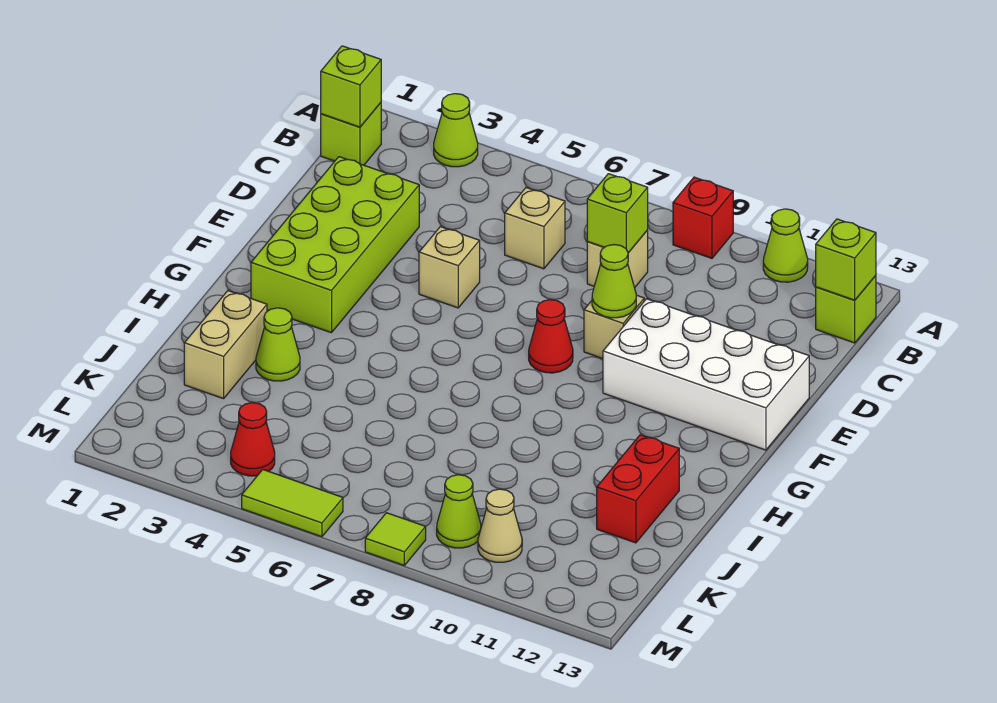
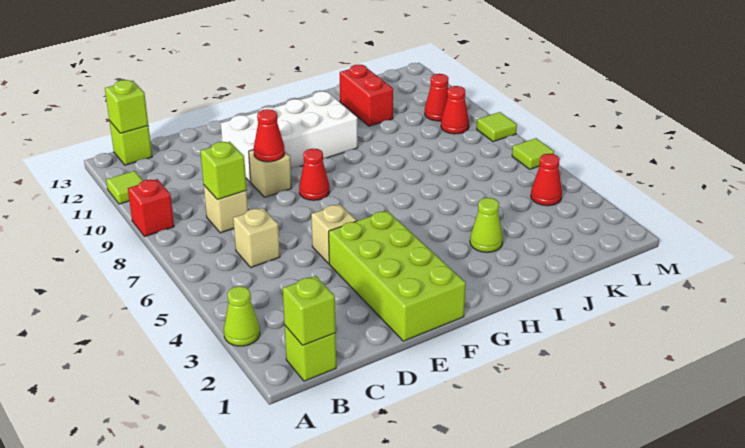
lime cone A11 level 1 -> lime tile A11 level 1
lime brick D2:G3 level 1 -> lime brick E1:F4 level 1
lime cone E9 level 2 -> red cone E9 level 2
white brick E10:F13 level 1 -> white brick E10:H11 level 1
tan brick I2:J2 level 1 -> none
red brick I12:J12 level 1 -> red brick J11:J12 level 1
lime cone L9 level 1 -> red cone L9 level 1
tan cone L10 level 1 -> red cone L10 level 1
lime tile M5:M6 level 1 -> lime tile M6 level 1

